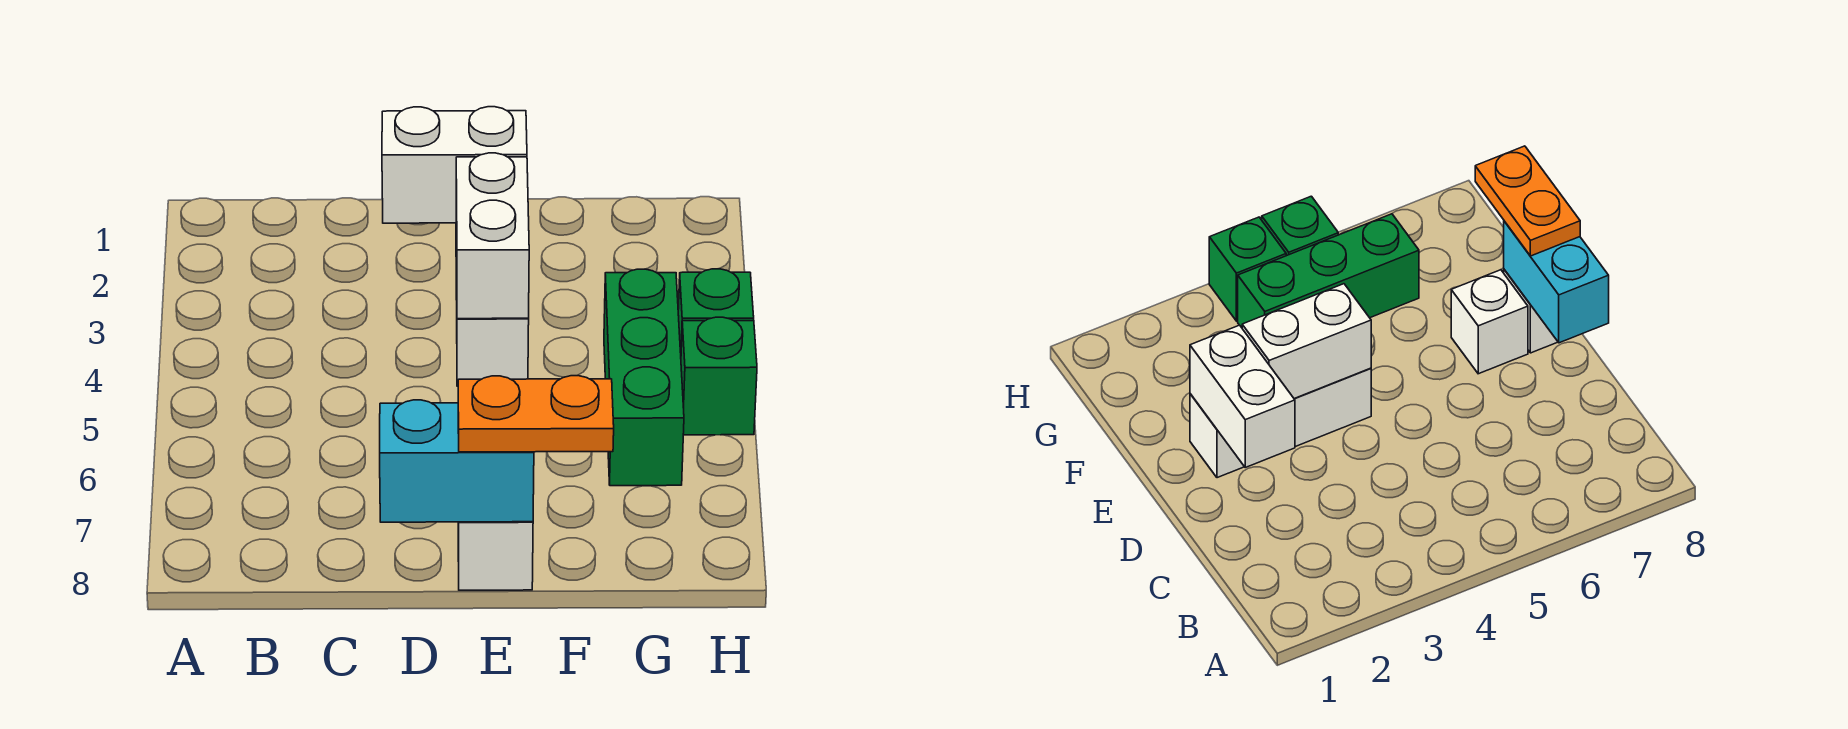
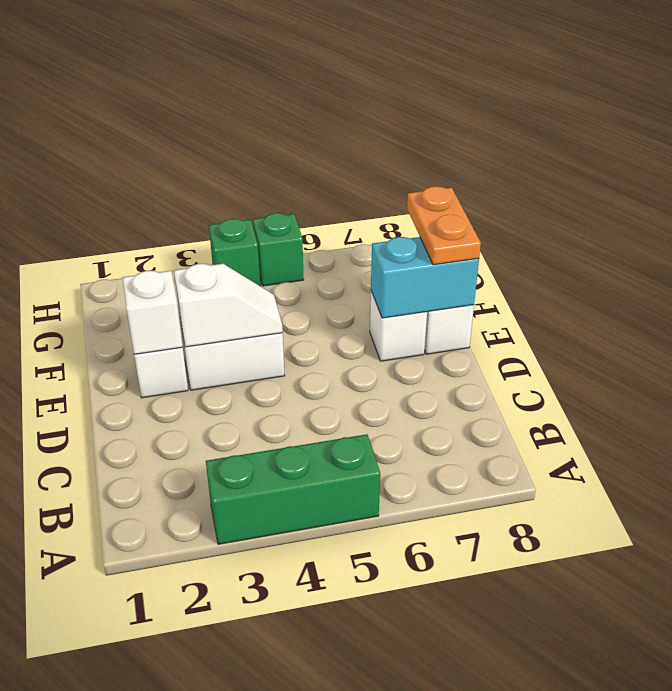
white brick D2:E2 level 2 -> white brick E2 level 2
cyan brick D8:E8 level 2 -> cyan brick E7:E8 level 2
white brick E3:E4 level 2 -> white slope E3:E4 level 2 top 3
green brick G4:G6 level 1 -> green brick A3:A5 level 1

